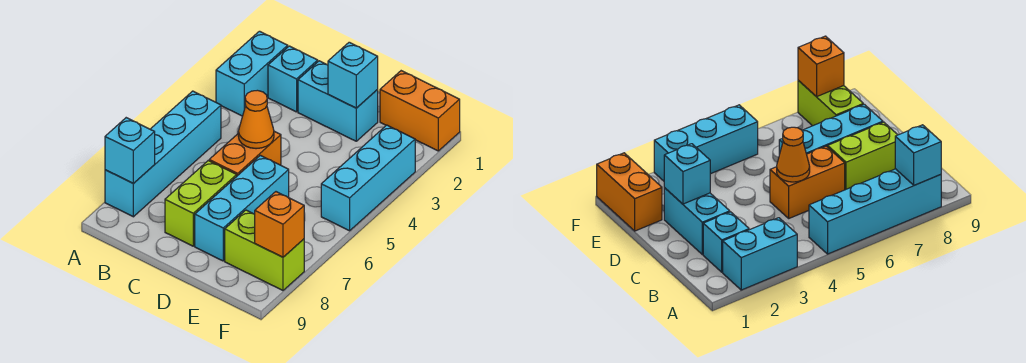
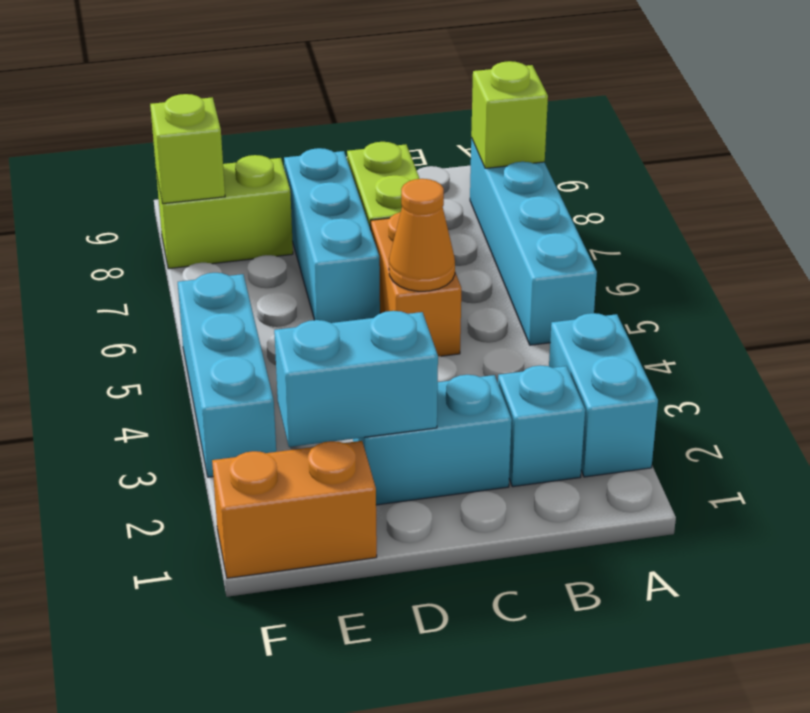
cyan brick A8 level 2 -> lime brick A8 level 2
cyan brick D2 level 2 -> cyan brick D2:E2 level 2
orange brick F8 level 2 -> lime brick F8 level 2

